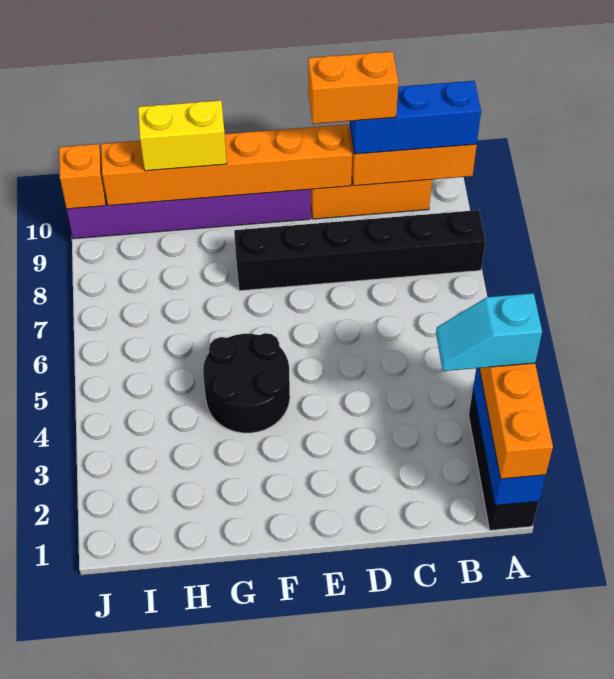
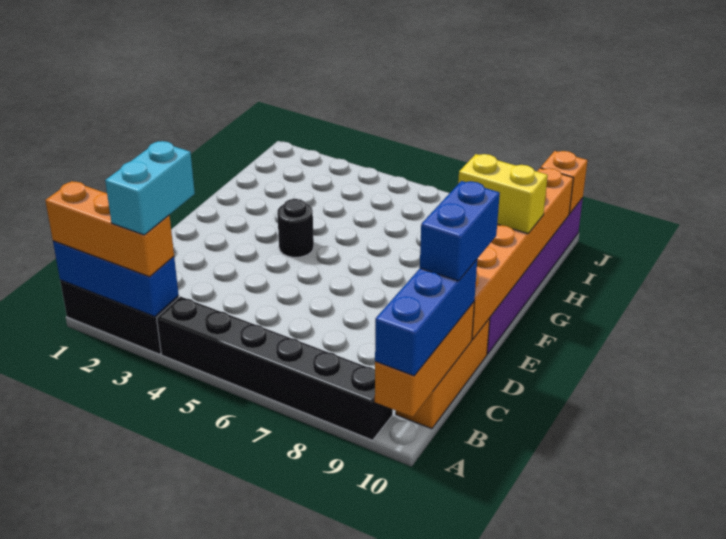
cyan slope A3:B3 level 4 top A -> cyan brick A3:B3 level 4
black brick A8:F8 level 1 -> black brick A4:A9 level 1
orange brick C10:D10 level 4 -> blue brick C10:D10 level 4
black round brick F4:G5 level 1 -> black round brick F4 level 1
yellow brick G10:H10 level 3 -> yellow brick G9:G10 level 3

